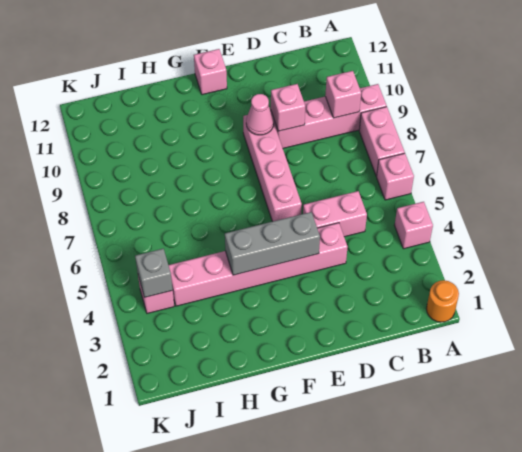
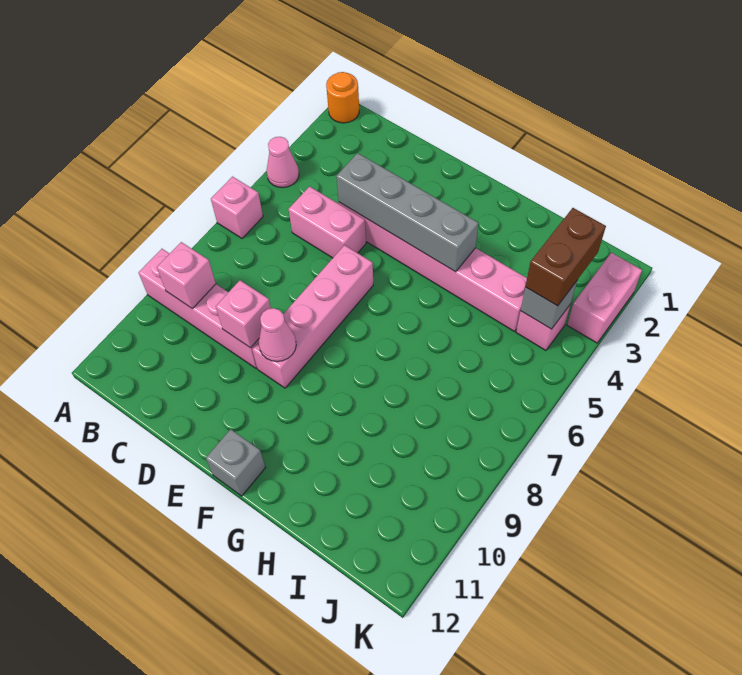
pink brick A4 level 1 -> pink cone A4 level 1
pink brick A7:A8 level 1 -> pink brick K2:K3 level 1
grey brick E4:G4 level 2 -> grey brick D4:G4 level 2
pink brick F12 level 1 -> grey brick F12 level 1
none -> brown brick J3:J4 level 3

